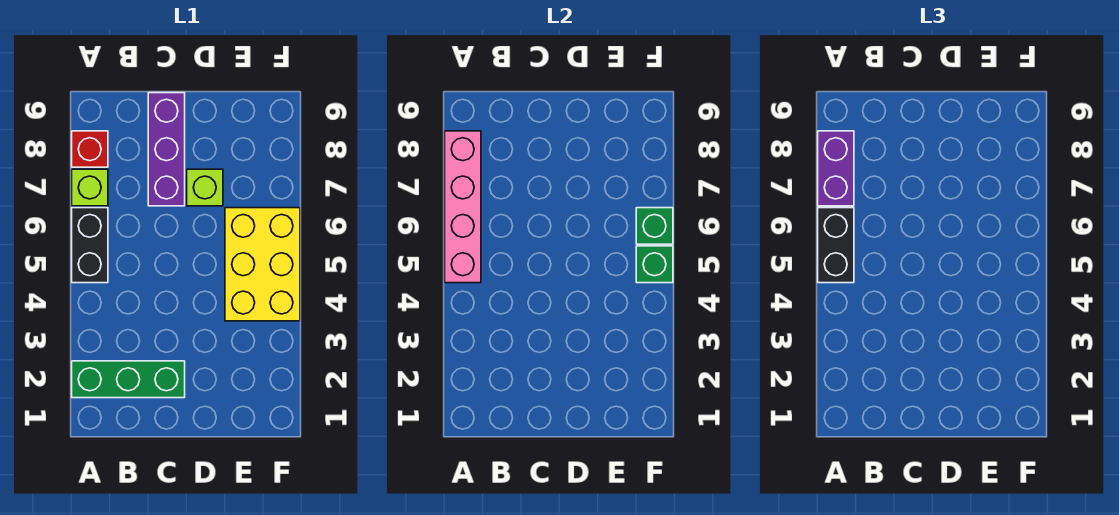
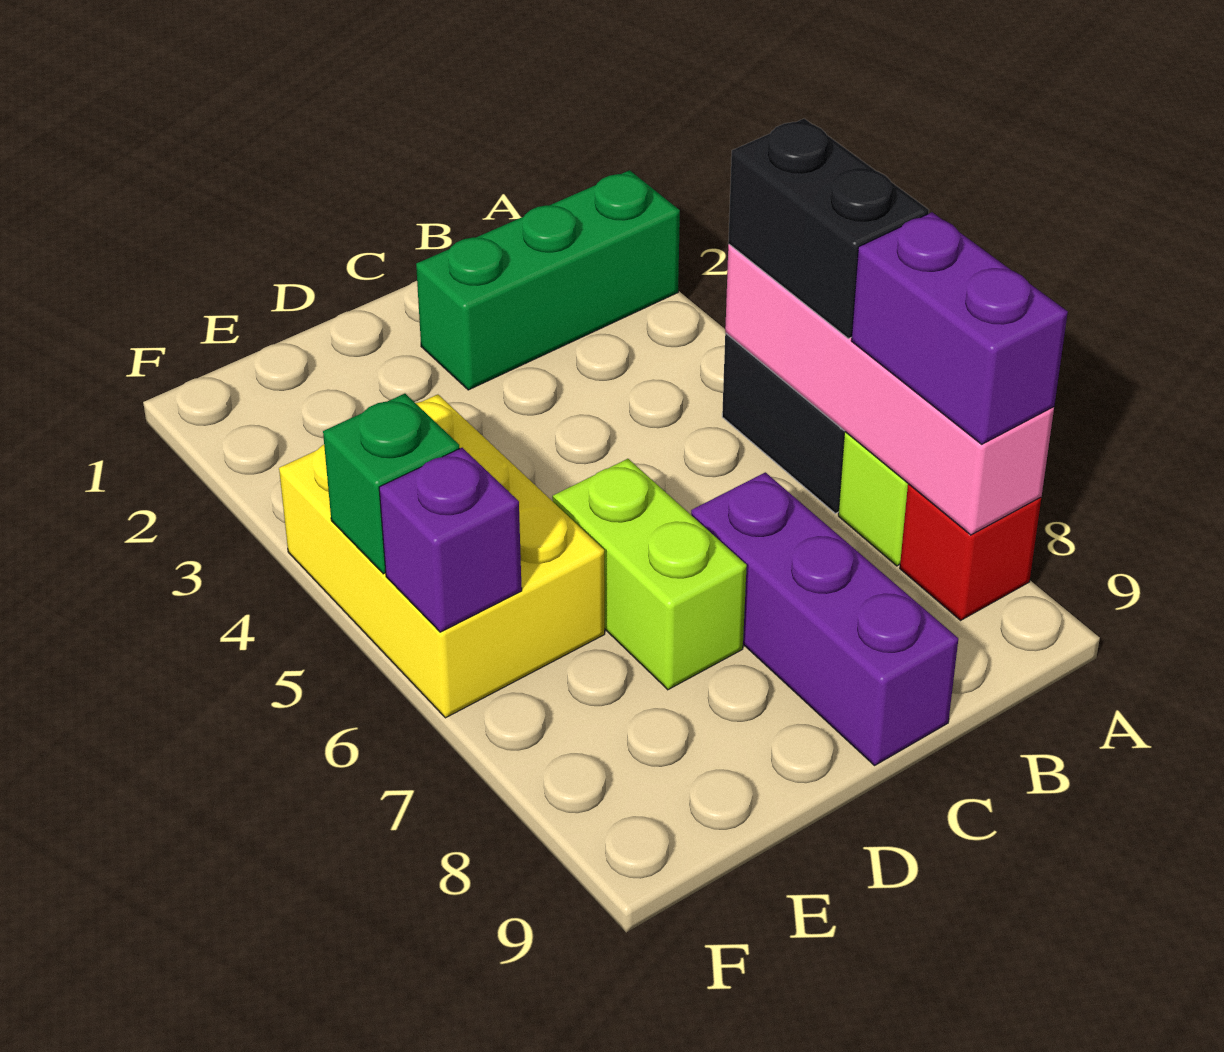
lime brick D7 level 1 -> lime brick D6:D7 level 1
green brick F6 level 2 -> purple brick F6 level 2

